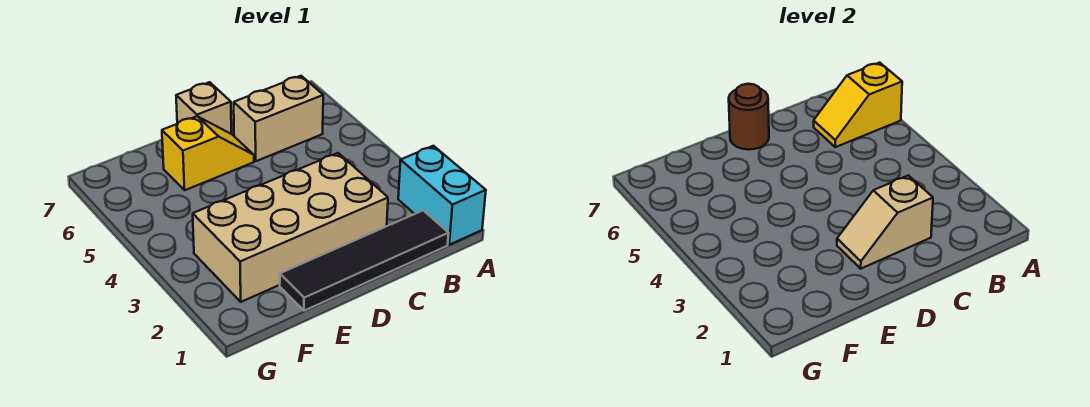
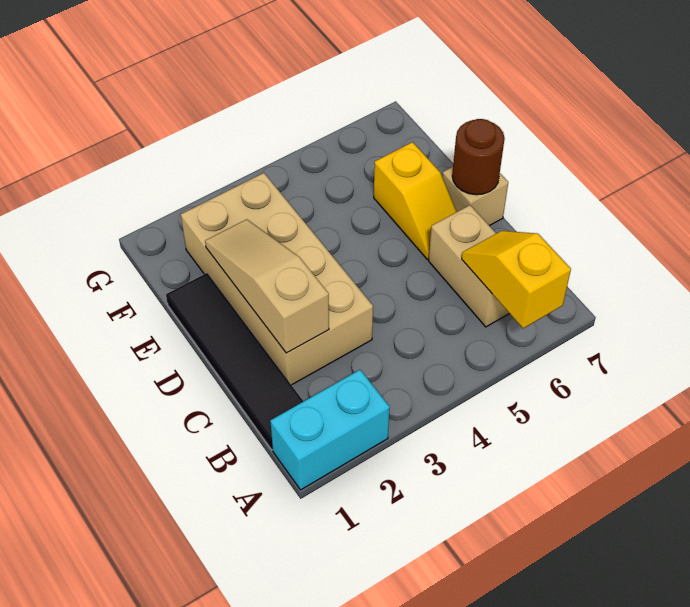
tan slope C2:D2 level 2 top C -> tan slope C2:E2 level 2 top C

